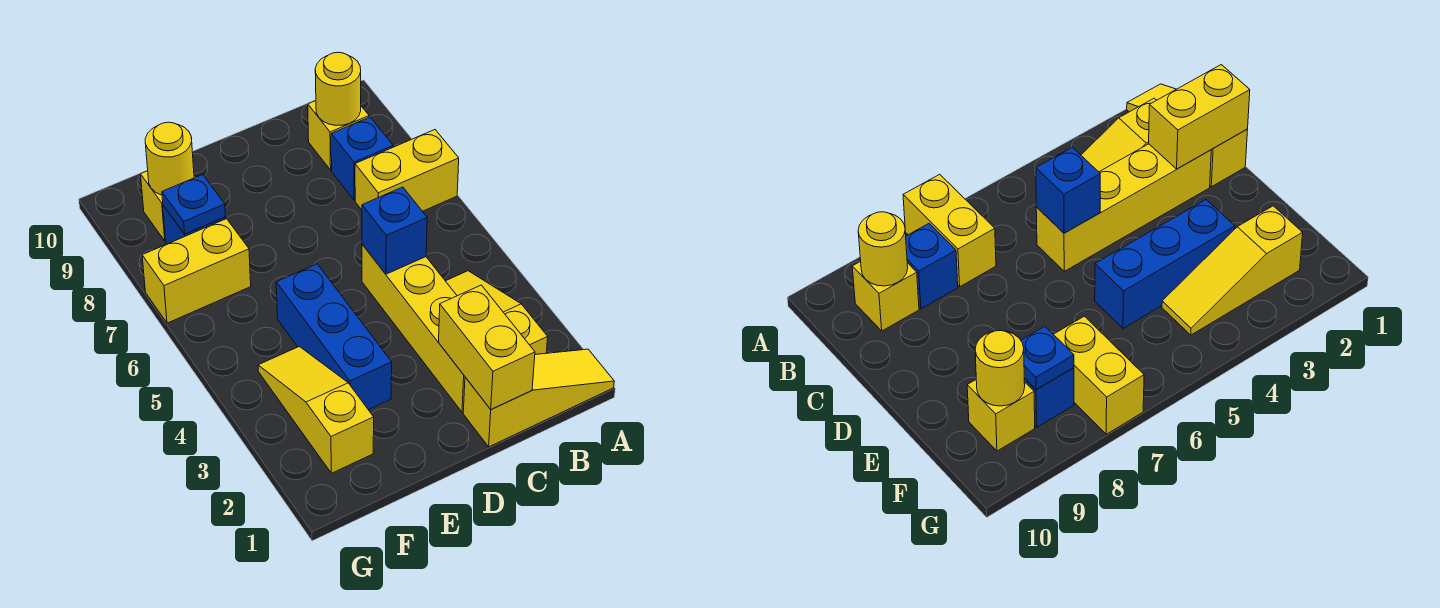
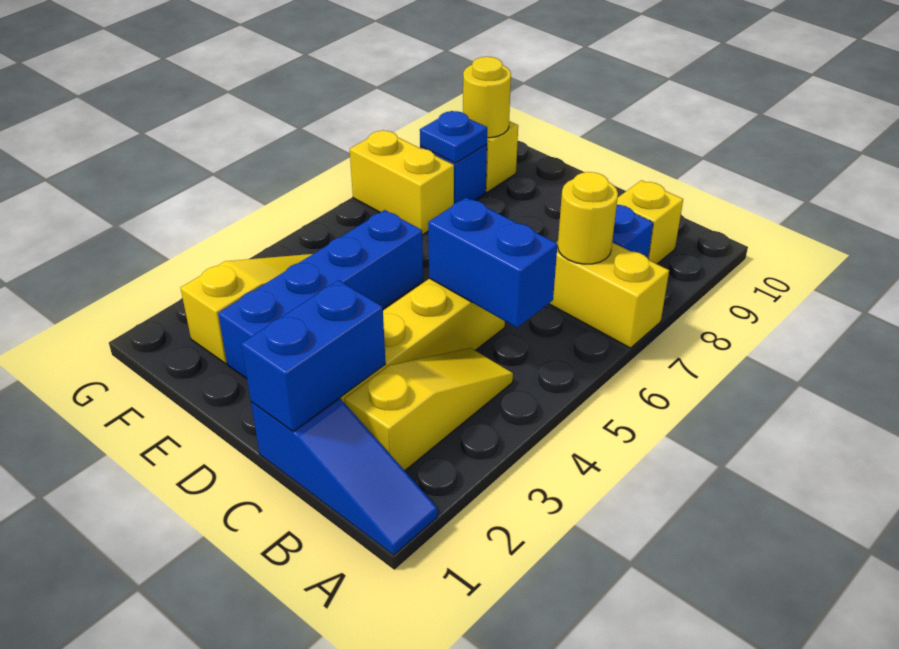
yellow slope A1:C1 level 1 top C -> blue slope A1:C1 level 1 top C
yellow round brick B9 level 2 -> yellow round brick B7 level 2
yellow brick C1:C2 level 2 -> blue brick C1:C2 level 2
blue brick C5 level 2 -> blue brick B5:C5 level 2
blue brick E3:E5 level 1 -> blue brick E2:E5 level 1

